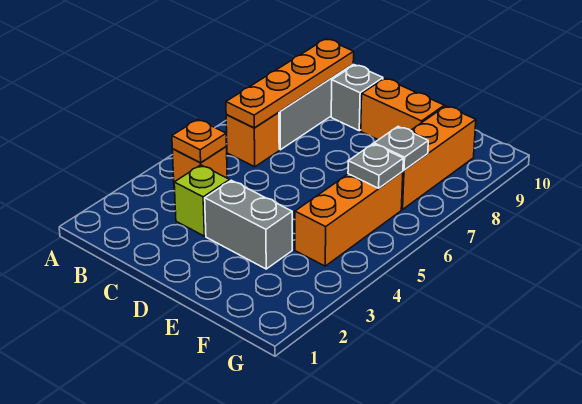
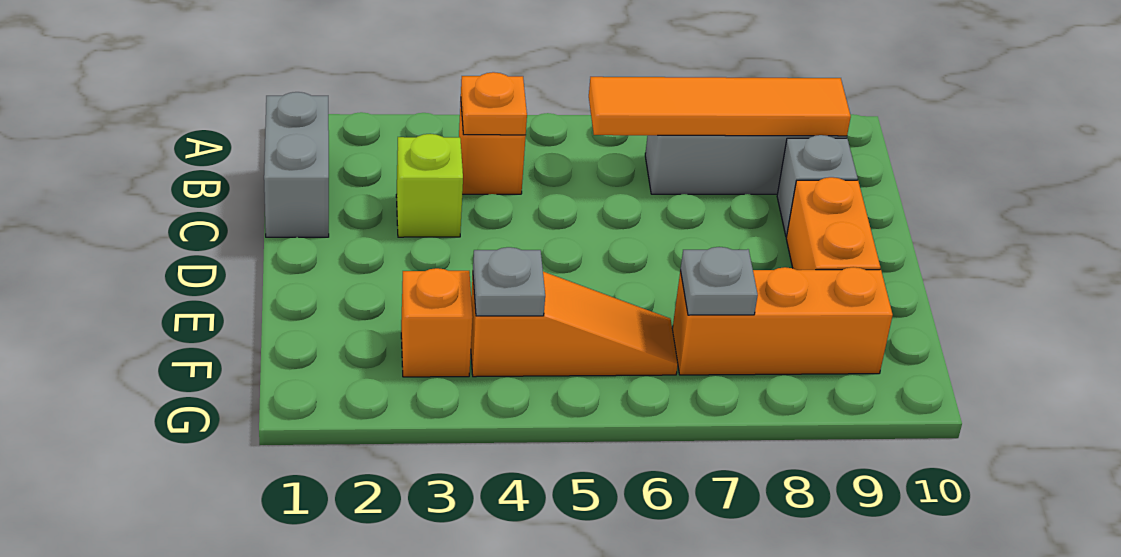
orange brick B6 level 1 -> orange brick F3 level 1
orange plate B6:B9 level 2 -> orange tile B6:B9 level 2
grey brick D3:E3 level 1 -> grey brick B1:C1 level 1
orange brick F4:F6 level 1 -> orange slope F4:F6 level 1 top 4
grey plate F6 level 2 -> grey plate F4 level 2

